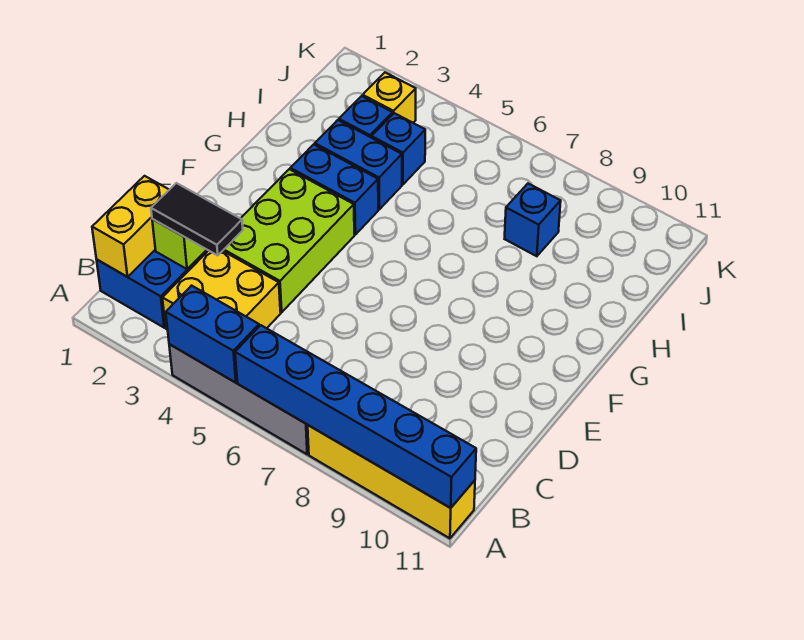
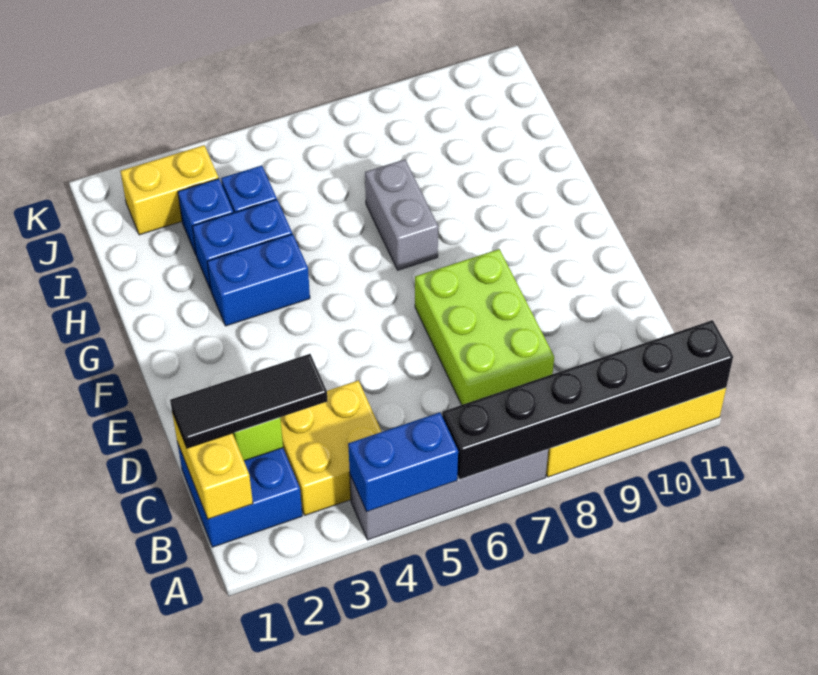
blue brick A6:A11 level 2 -> black brick A6:A11 level 2
black tile C2:C3 level 3 -> black tile C1:C3 level 3
lime brick D3:F4 level 1 -> lime brick C7:E8 level 1
none -> grey brick G7:H7 level 1
blue brick I8 level 1 -> none
yellow brick J3 level 1 -> yellow brick J2:J3 level 1

